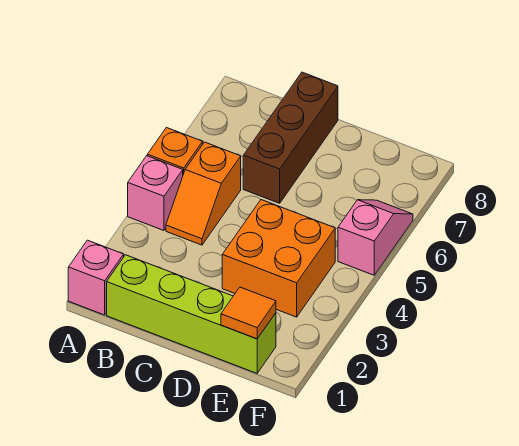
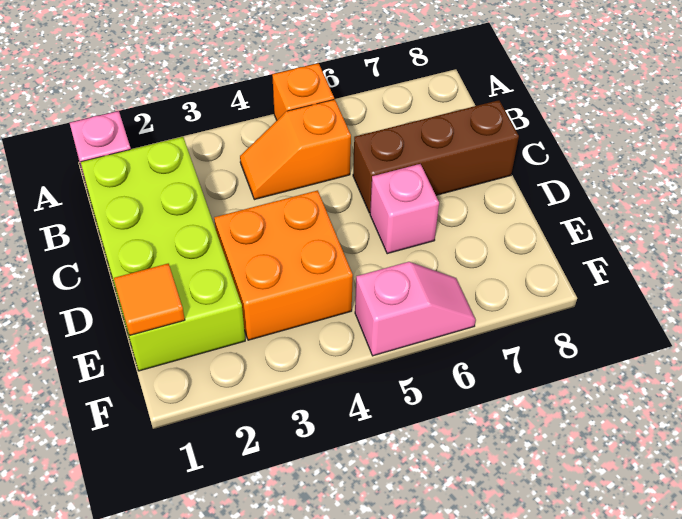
pink brick A4 level 1 -> pink brick D6 level 1
lime brick B1:E1 level 1 -> lime brick B1:E2 level 1

